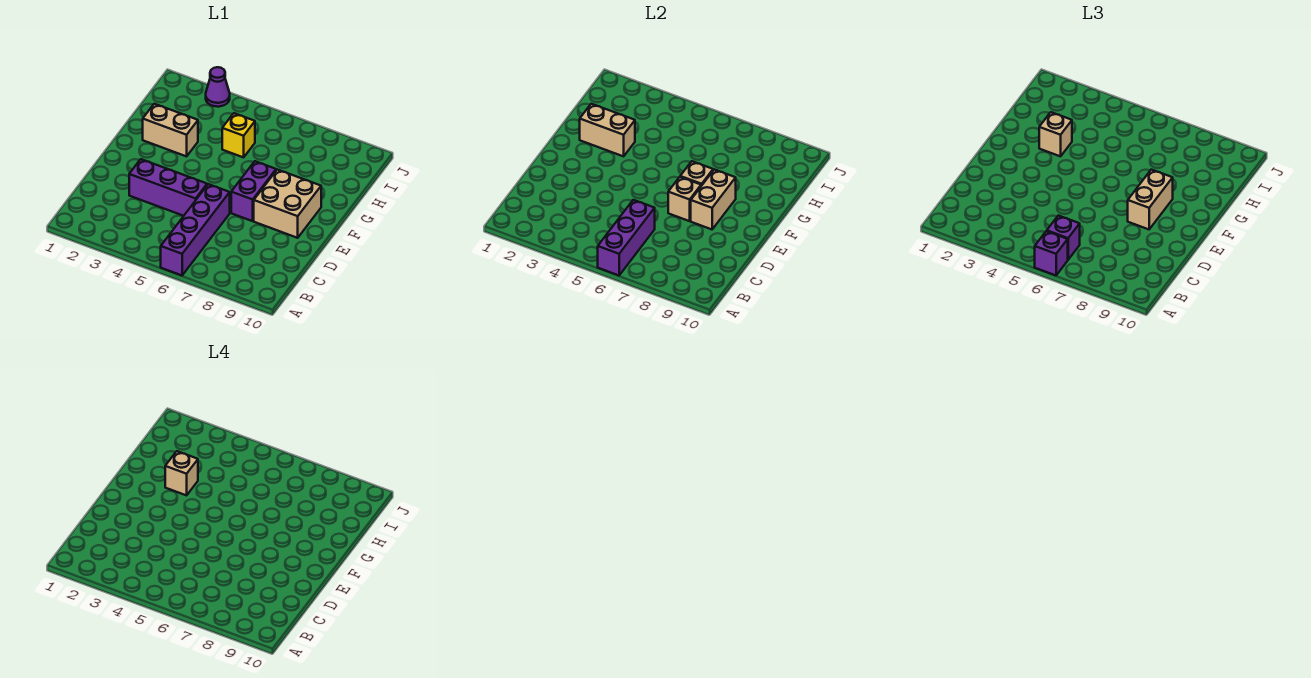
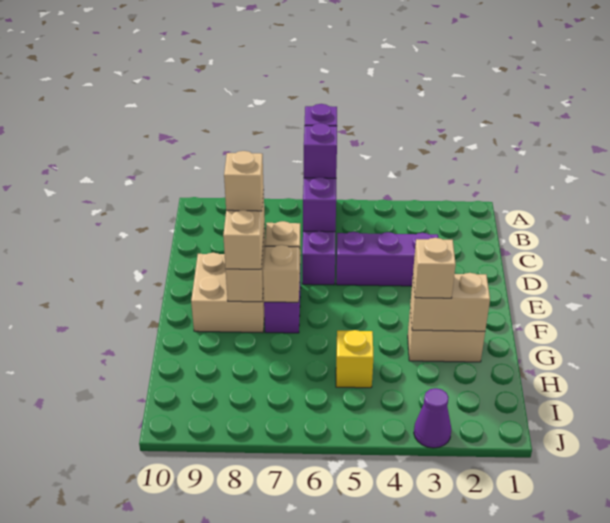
tan brick G3 level 4 -> tan brick E8 level 4

